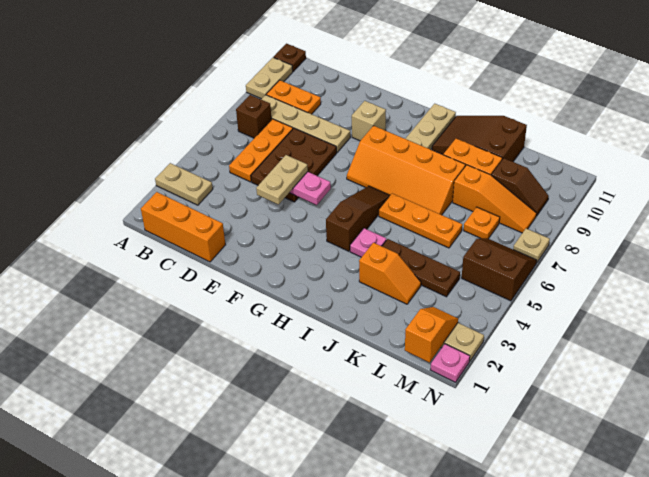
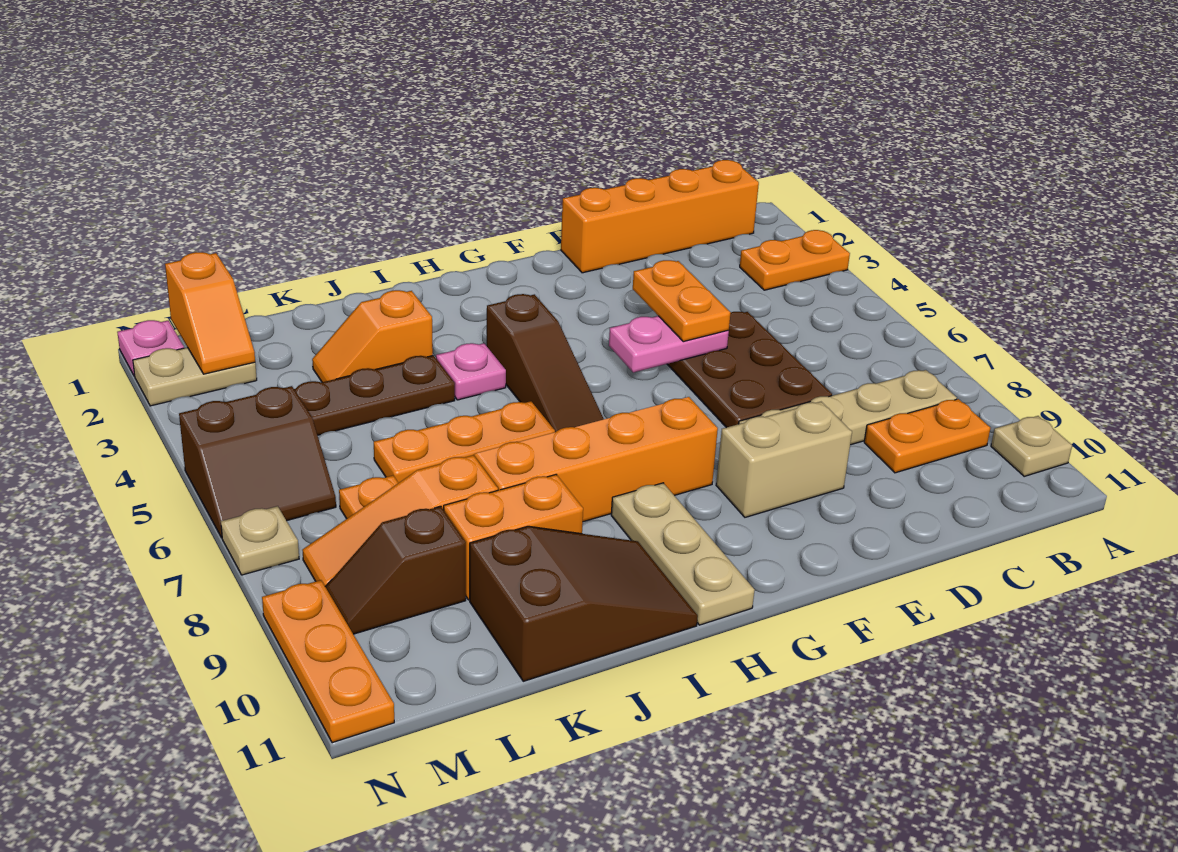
tan plate A3:B3 level 1 -> orange plate A3:B3 level 1
tan plate A9:A10 level 1 -> tan plate A10 level 1
brown plate A11 level 1 -> none
orange brick B1:D1 level 1 -> orange brick B1:E1 level 1
brown brick B7 level 1 -> none
orange plate C5:C7 level 1 -> orange plate N9:N11 level 1
tan plate E4:E5 level 3 -> orange plate E4:E5 level 3
tan brick F9 level 1 -> tan brick E9:F9 level 1

